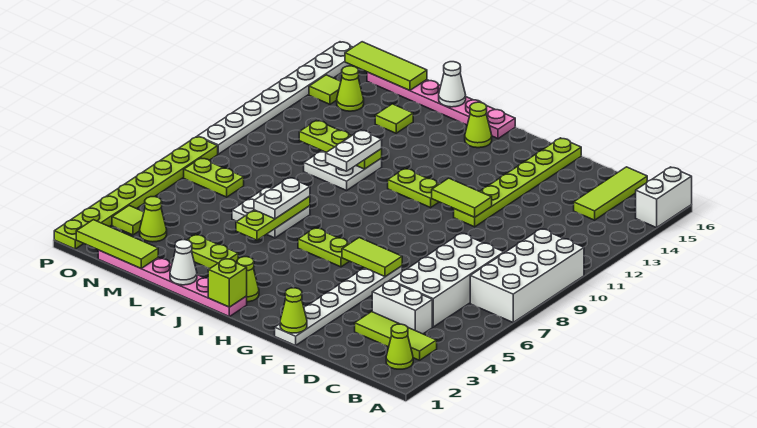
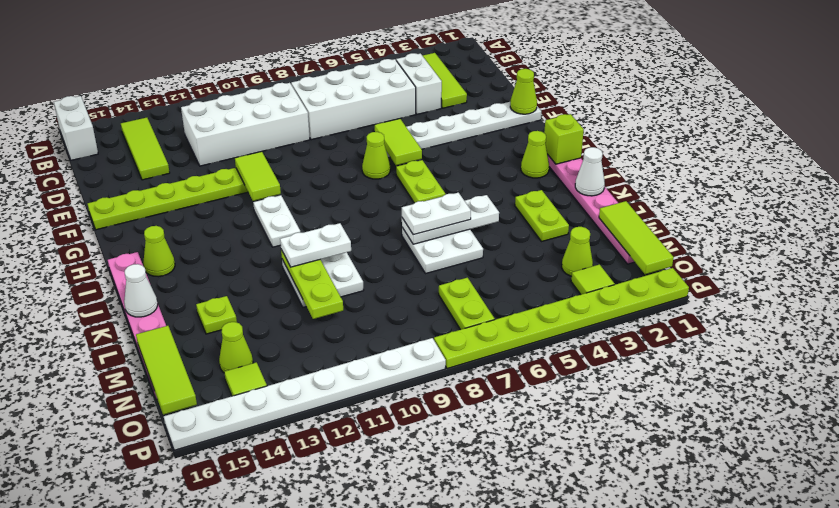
white brick A7:B10 level 1 -> white brick C9:D12 level 1
white brick A15:A16 level 1 -> white brick A16:B16 level 1
lime cone B2 level 1 -> lime cone G7 level 1
lime tile C14:C16 level 1 -> lime tile B14:D14 level 1
lime plate H11:I11 level 1 -> white plate H11:I11 level 1
lime plate K5:K7 level 2 -> white plate K5:K7 level 2
lime tile L14 level 1 -> lime plate L14 level 1

